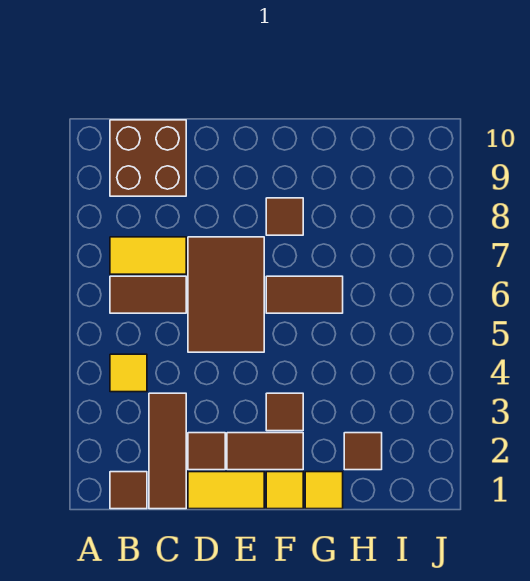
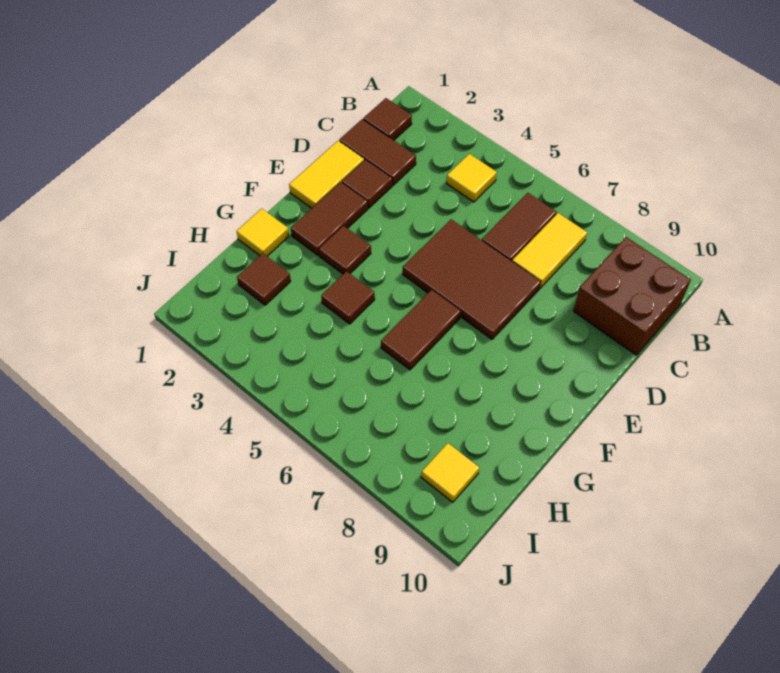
brown tile C1:C3 level 1 -> brown tile C1:C2 level 1
yellow tile F1 level 1 -> yellow tile I9 level 1
brown tile F8 level 1 -> brown tile G4 level 1

